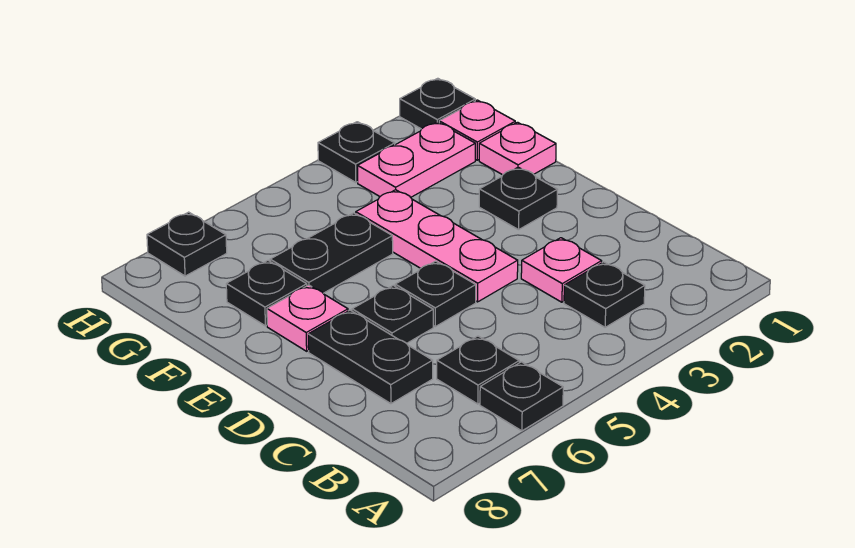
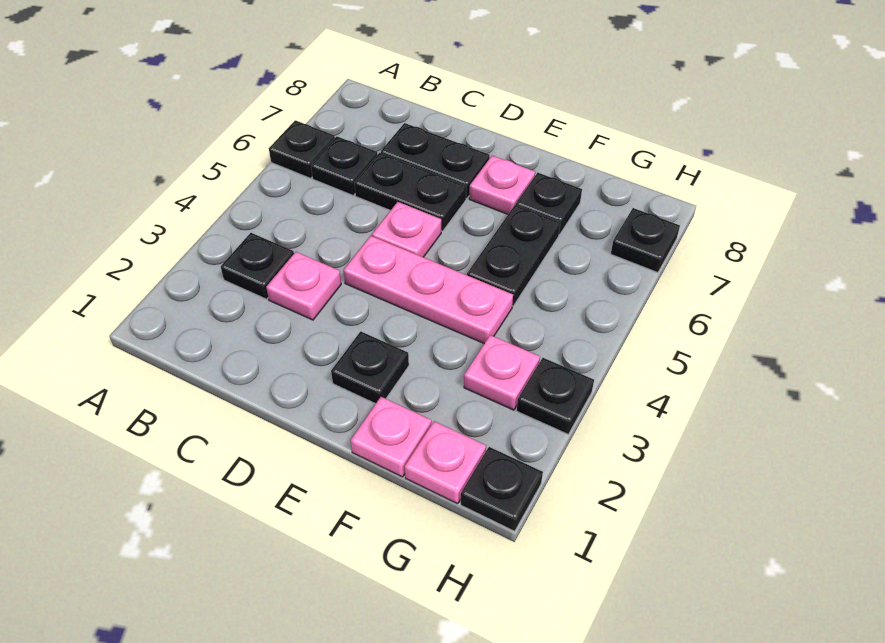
black plate D5 level 1 -> pink plate D5 level 1
black plate D6 level 1 -> black plate C6:D6 level 1
pink plate G2:G3 level 1 -> pink plate G3 level 1

